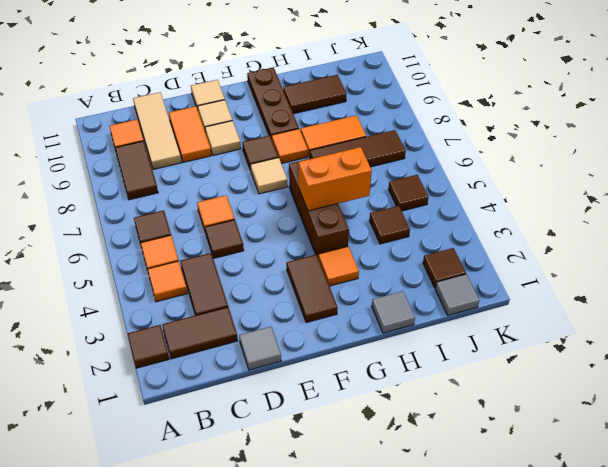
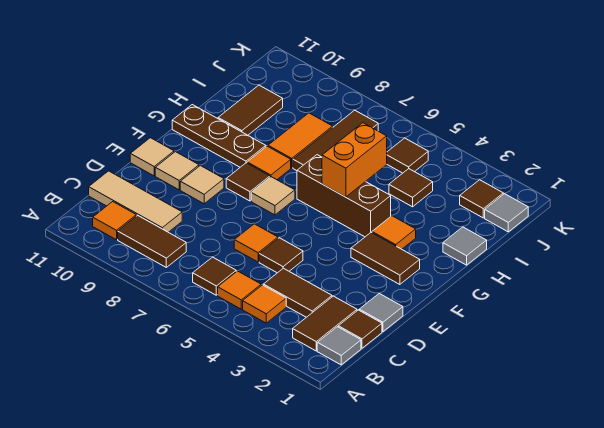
brown tile A2 level 1 -> brown tile C1 level 1
none -> grey tile B1 level 1
orange tile D9:D10 level 1 -> none

